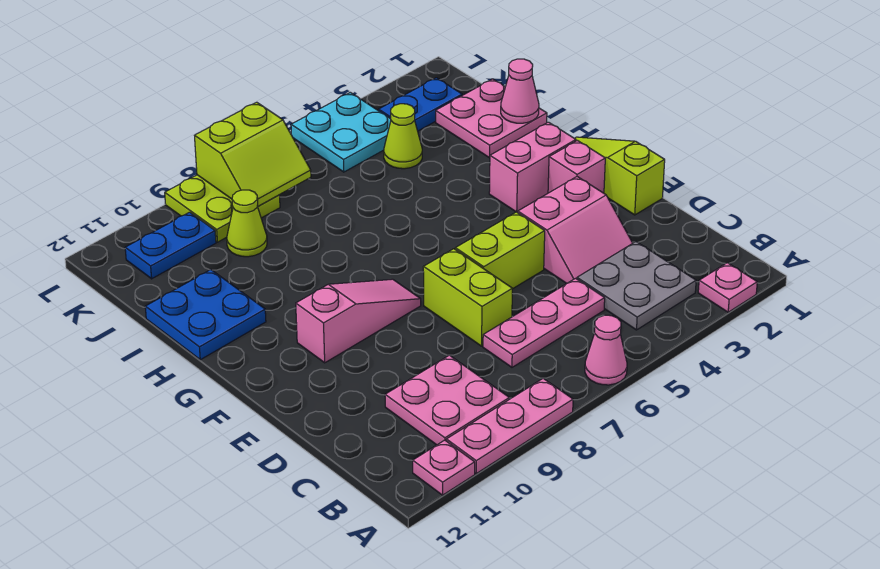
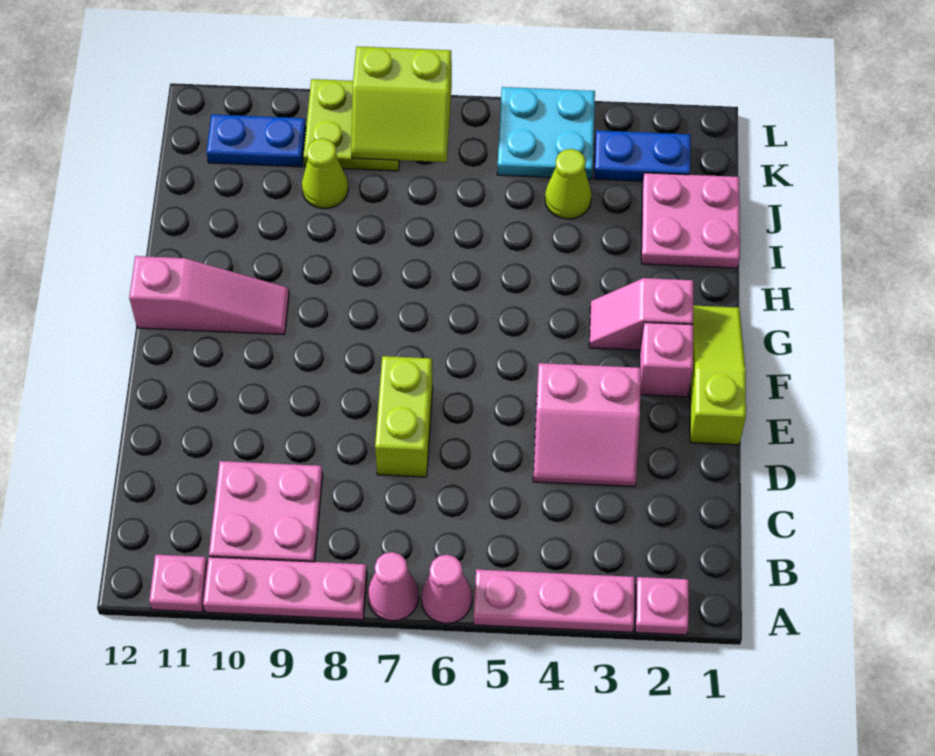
grey plate B3:C4 level 1 -> none
pink plate C5:C7 level 1 -> pink plate A3:A5 level 1
lime brick E5:E6 level 1 -> none
pink slope F8:F10 level 1 top 10 -> pink slope G10:G12 level 1 top 12
pink brick G2:G3 level 1 -> pink slope G2:G3 level 1 top 2
blue plate H11:I12 level 1 -> none
pink cone I1 level 2 -> pink cone A7 level 1

